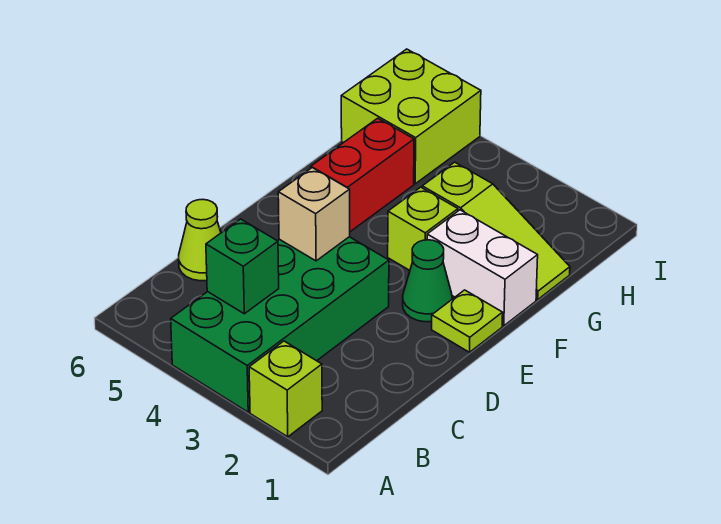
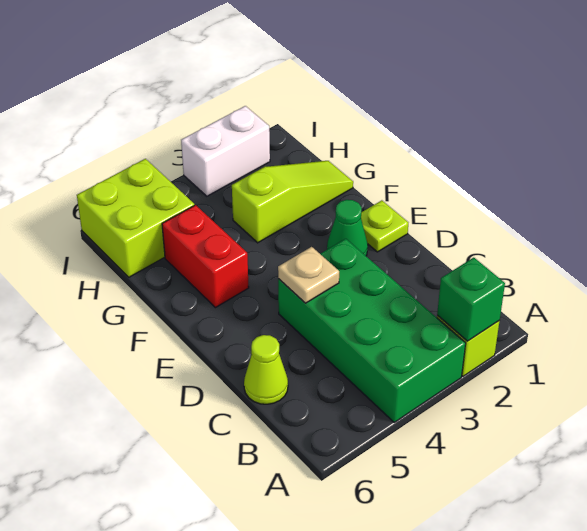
green brick B4 level 2 -> green brick A2 level 2
tan brick D4 level 2 -> tan plate D4 level 2
white brick F1:F2 level 1 -> white brick I2:I3 level 1
lime brick F3 level 1 -> none

